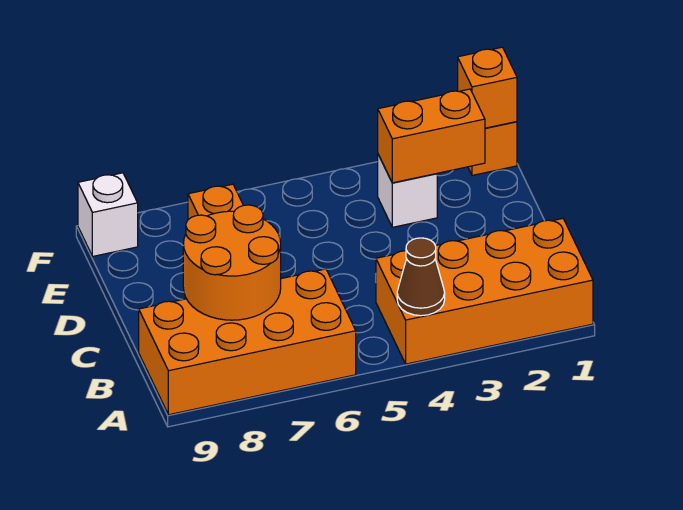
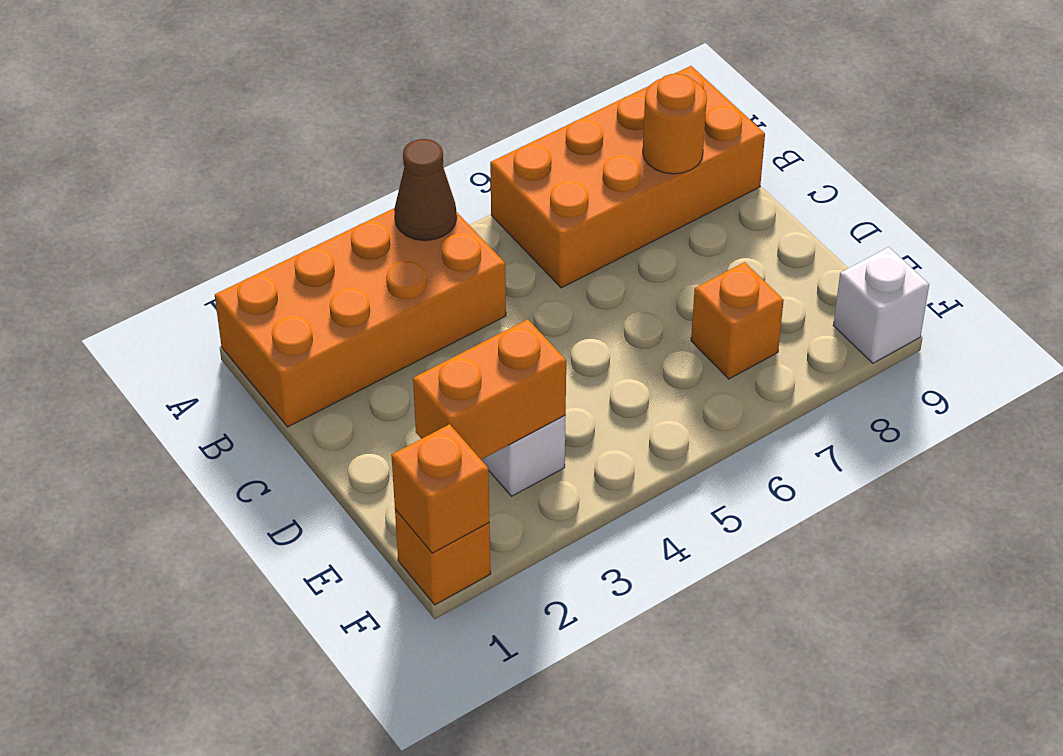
orange round brick B7:C8 level 2 -> orange round brick B8 level 2

